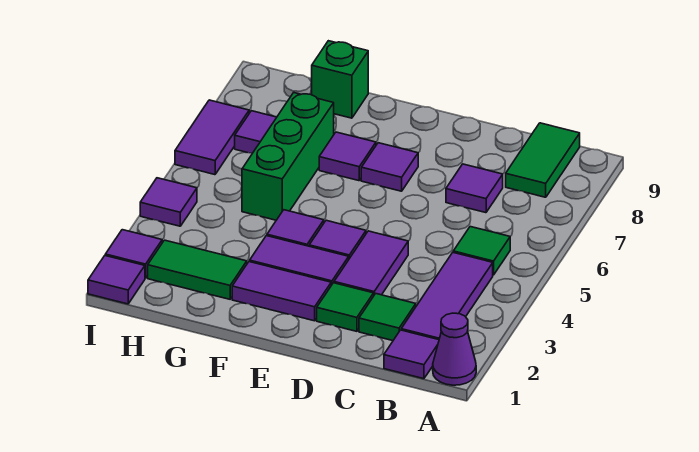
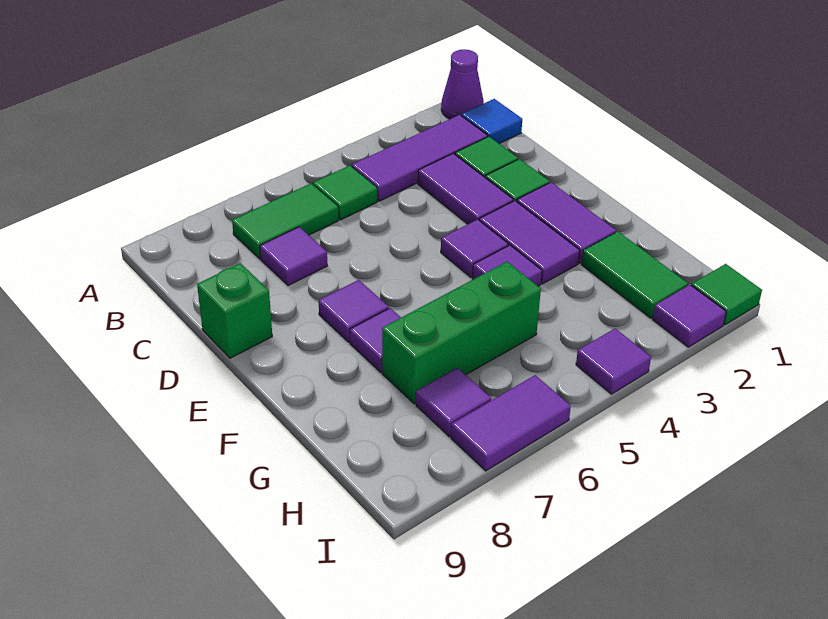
purple tile B1 level 1 -> blue tile B1 level 1
green tile B8:B9 level 1 -> green tile B6:B7 level 1
purple tile D3:D4 level 1 -> purple tile C3:D3 level 1
green brick G9 level 1 -> green brick D9 level 1
purple tile I1 level 1 -> green tile I1 level 1

